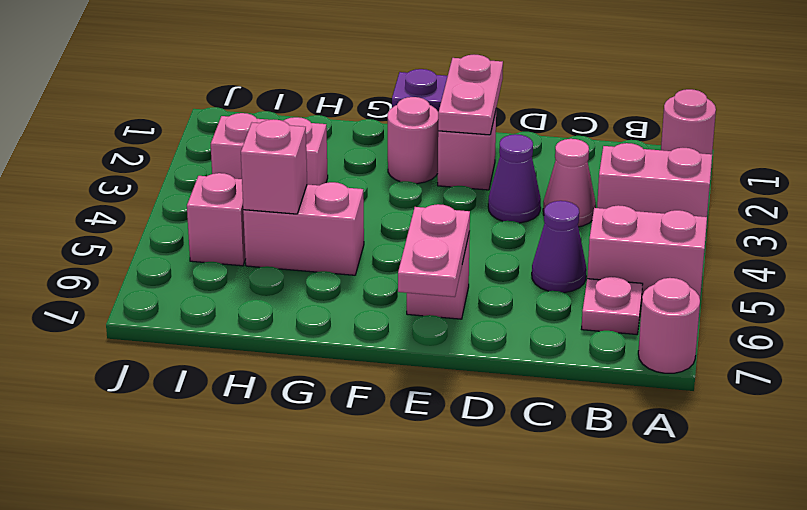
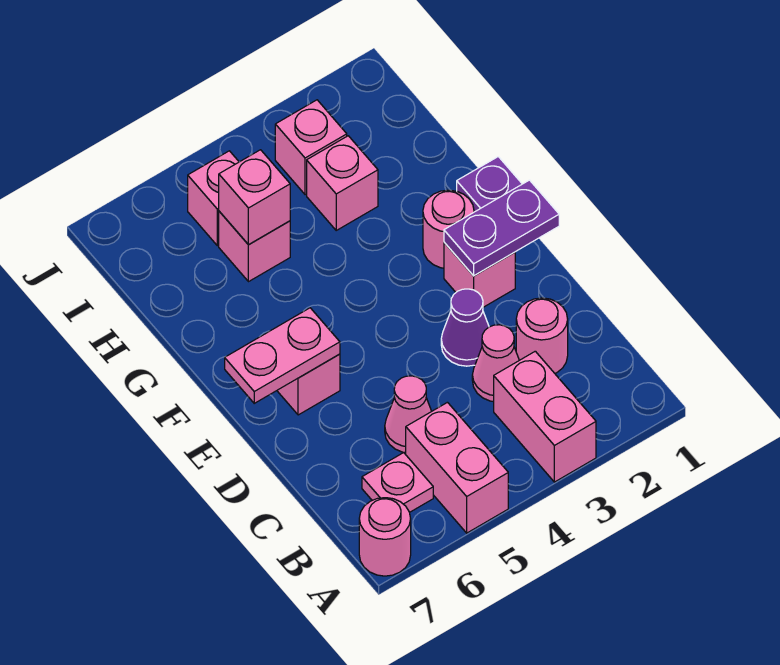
pink round brick A1 level 1 -> pink round brick C2 level 1
purple cone C5 level 1 -> pink cone C5 level 1
pink plate E1:E2 level 2 -> purple plate E1:E2 level 2
pink brick G5:H5 level 1 -> pink brick H5 level 1

